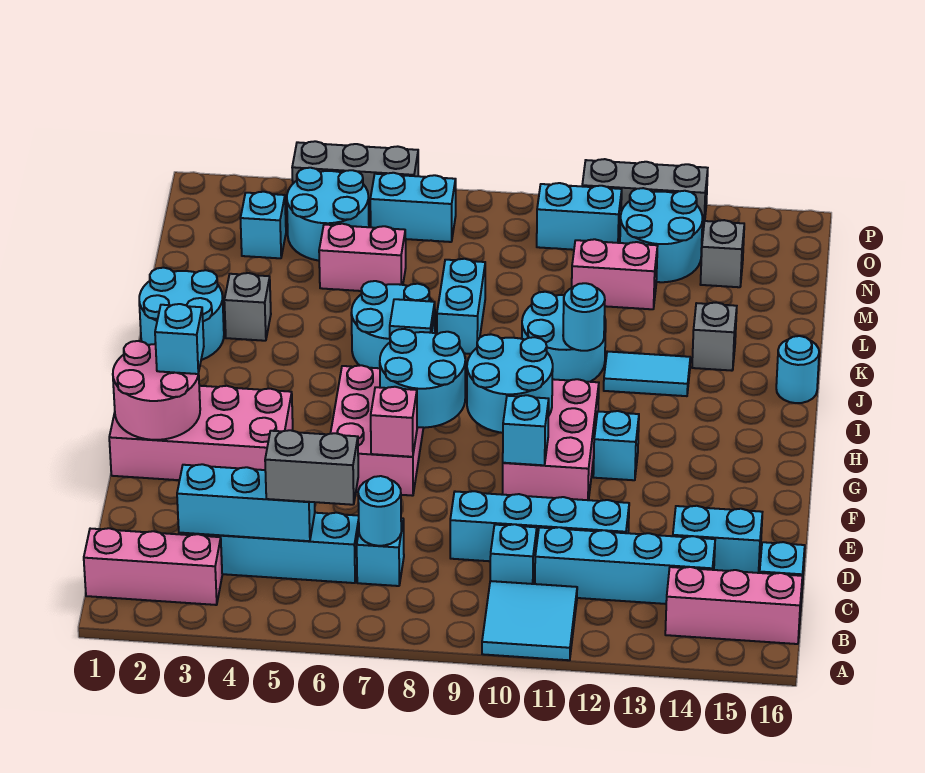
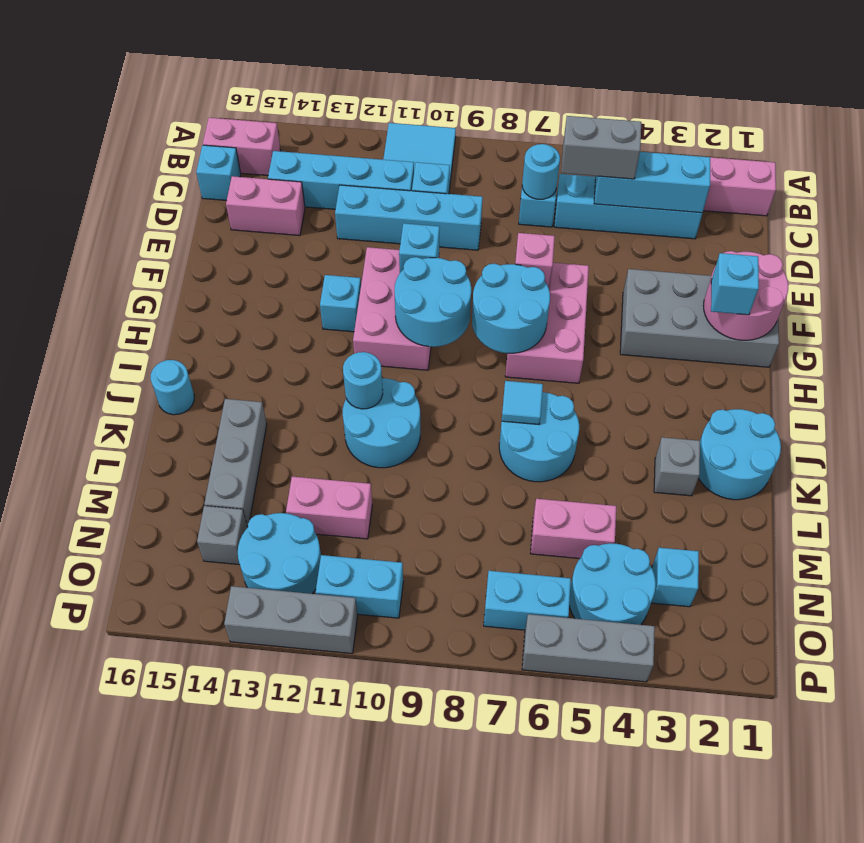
pink brick B14:B16 level 1 -> pink brick B15:B16 level 1
cyan brick D14:D15 level 1 -> pink brick D14:D15 level 1
pink brick F1:G4 level 1 -> grey brick F1:G4 level 1
cyan tile J12:J13 level 1 -> none
cyan brick K8:L8 level 1 -> none
grey brick K14 level 1 -> grey brick K14:M14 level 1

